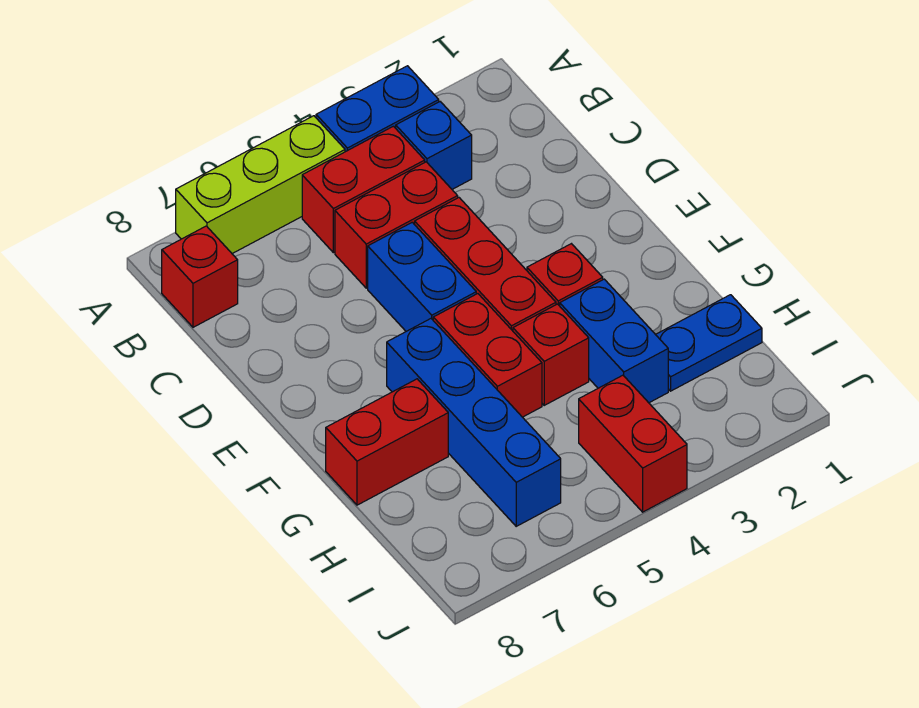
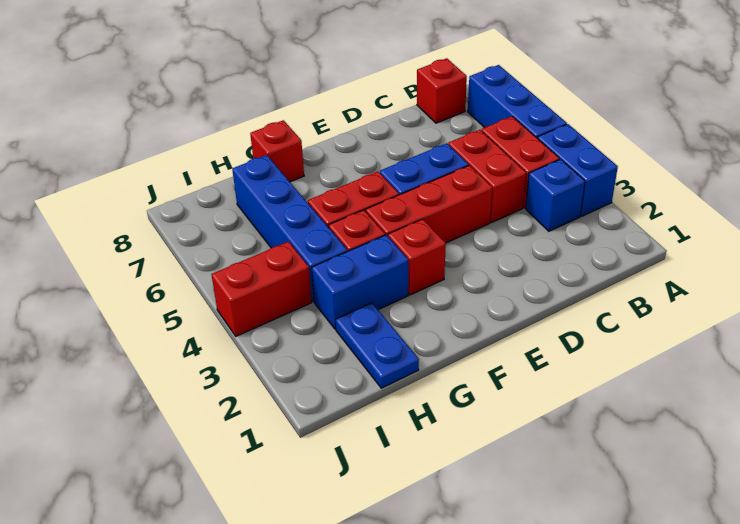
lime brick A5:A7 level 1 -> blue brick A5:A7 level 1
blue brick F6:I6 level 1 -> blue brick H4:H7 level 1
red brick G7:G8 level 1 -> red brick G8 level 1

